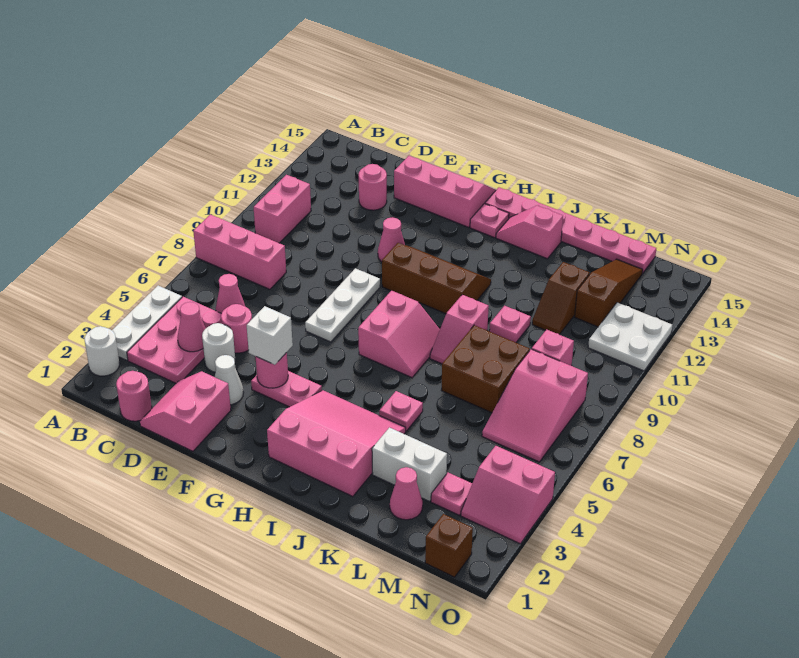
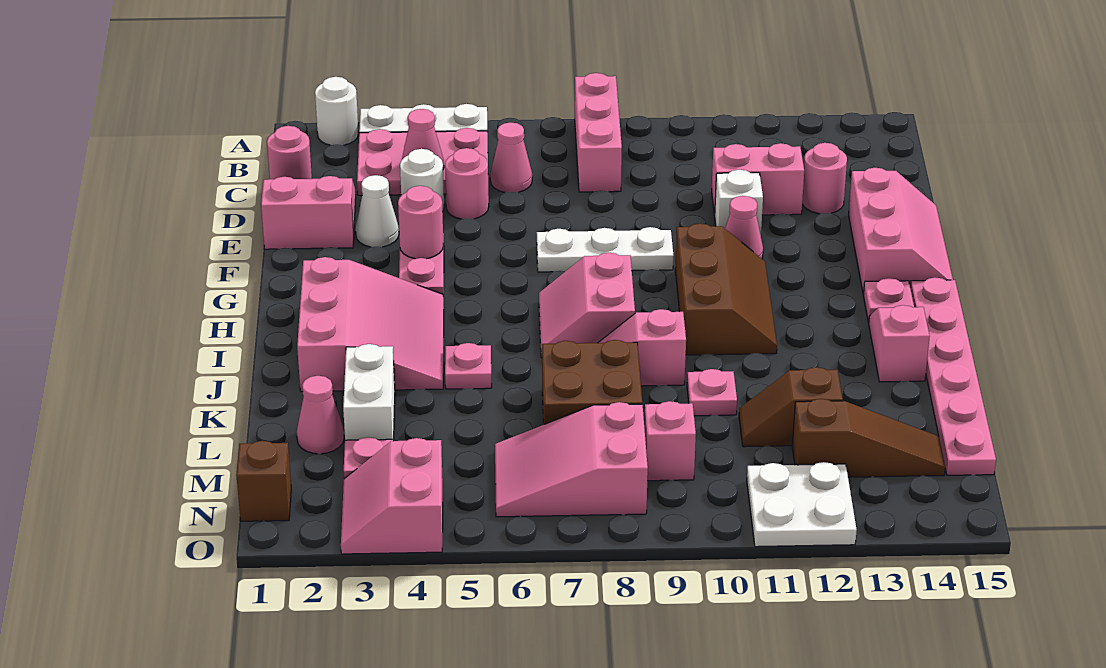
pink brick B10:B11 level 1 -> pink brick D11:D12 level 1
white brick F4 level 3 -> white brick E11 level 1
pink slope H7:I8 level 1 top H -> pink slope H7:I8 level 1 top 8

